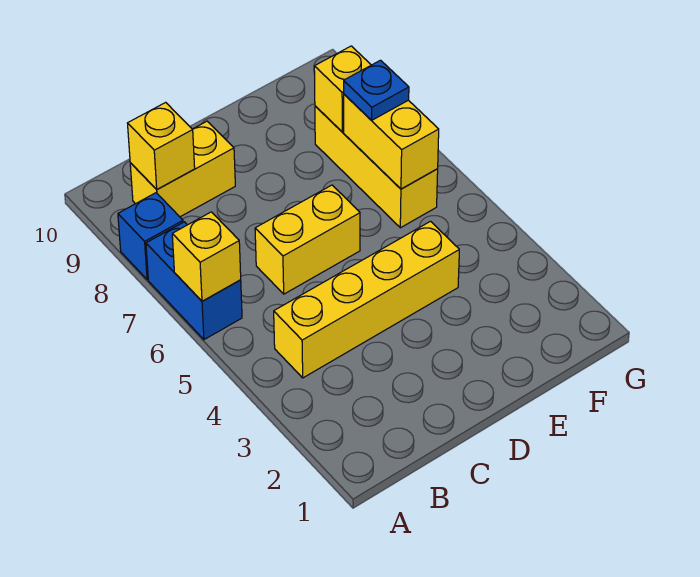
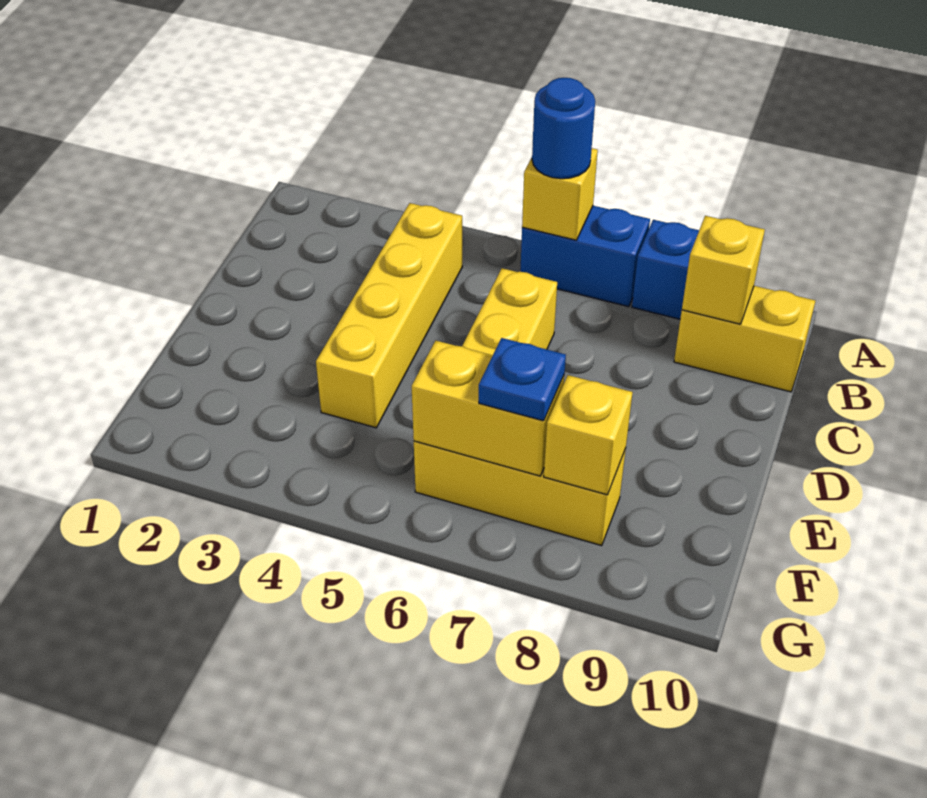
none -> blue round brick A6 level 3
yellow brick B9:C9 level 1 -> yellow brick B9:B10 level 1

